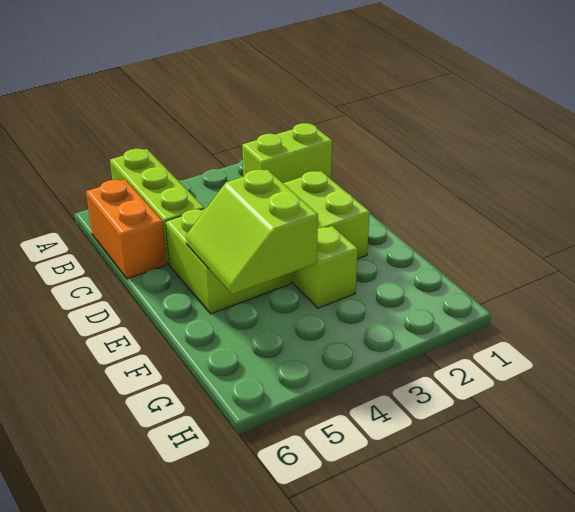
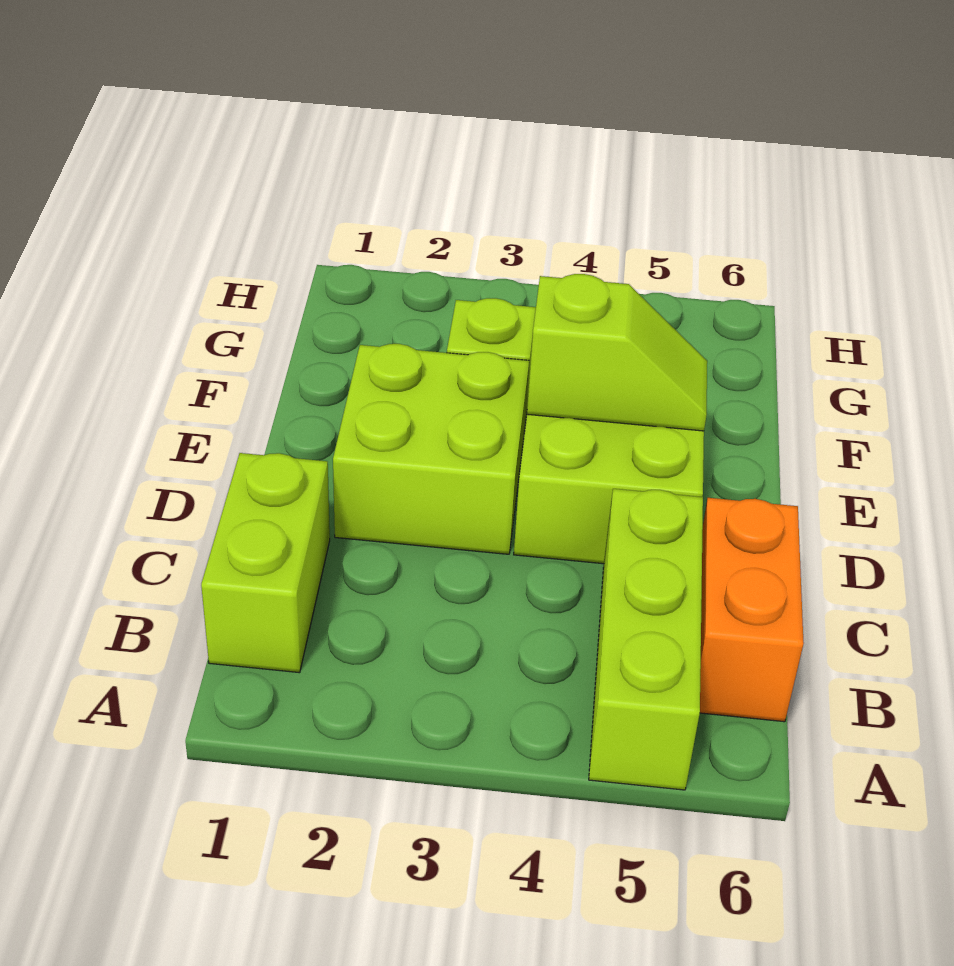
lime brick B1:B2 level 1 -> lime brick B1:C1 level 1
lime slope E4:F5 level 2 top 4 -> lime slope E4:E5 level 2 top 4

